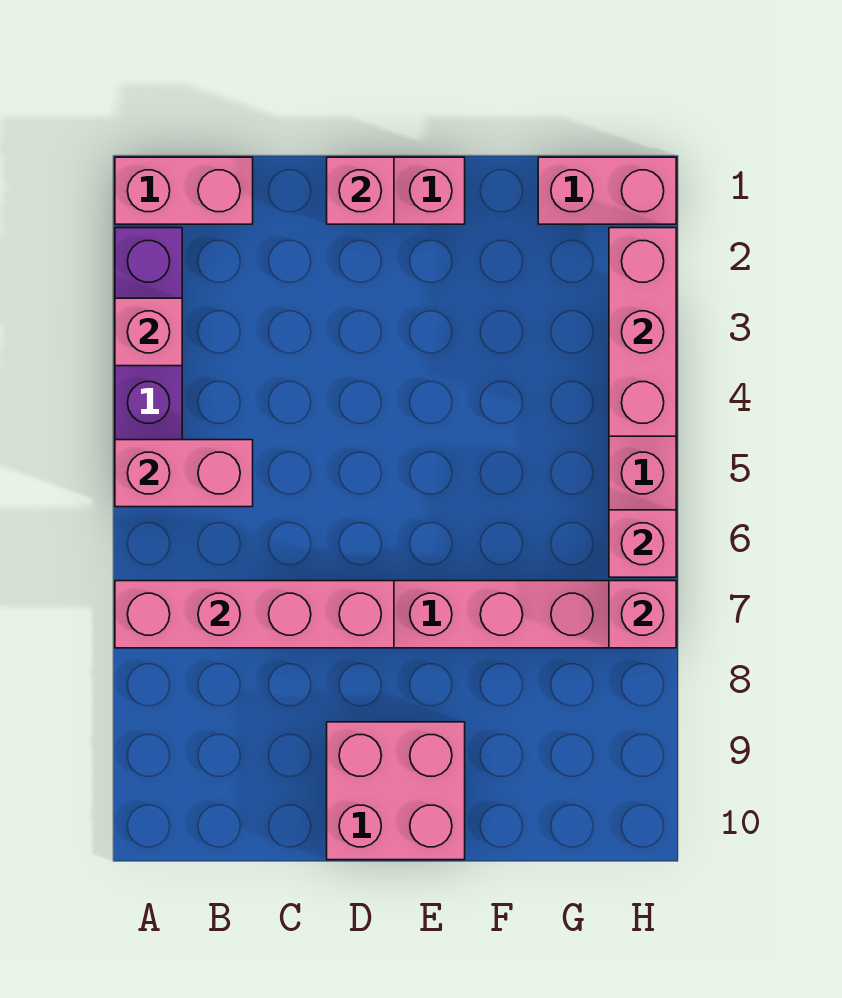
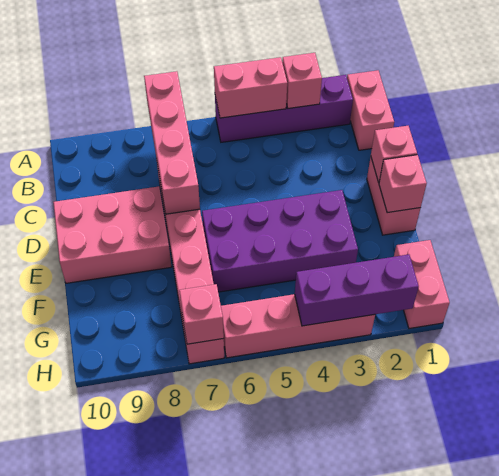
pink brick A5:B5 level 2 -> pink brick A4:A5 level 2
pink brick D9:E10 level 1 -> pink brick D8:E10 level 1
none -> purple brick E3:F6 level 1
pink brick H2:H4 level 2 -> purple brick H2:H4 level 2
pink brick H6 level 2 -> pink brick E1 level 2

